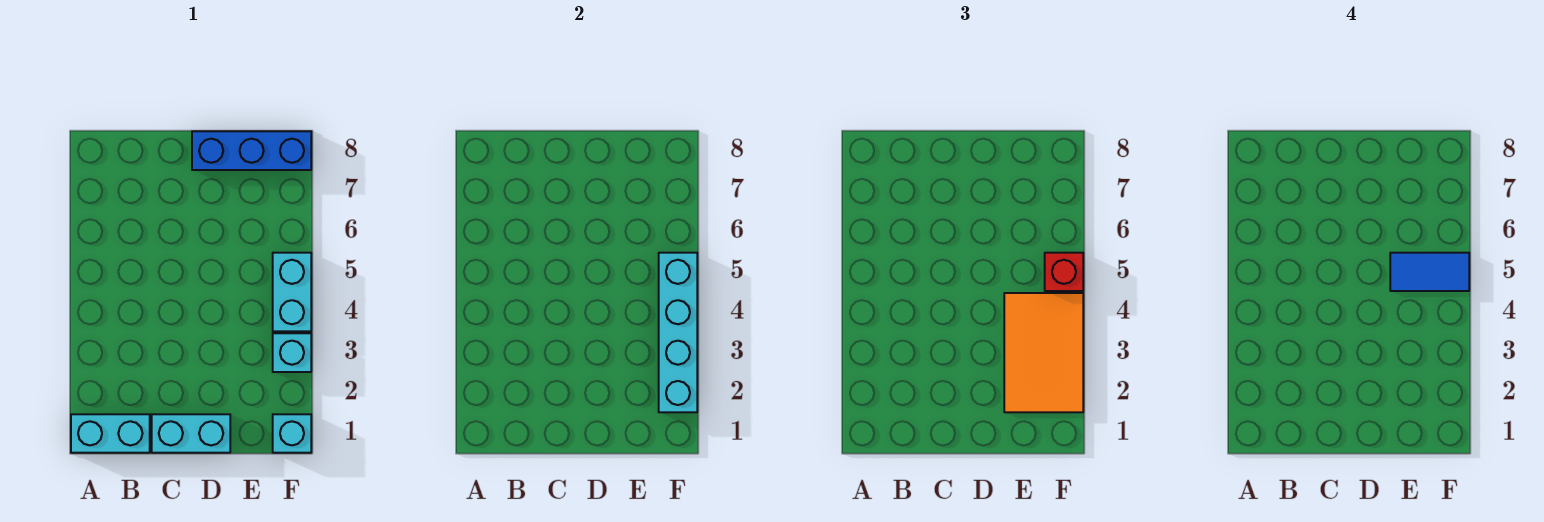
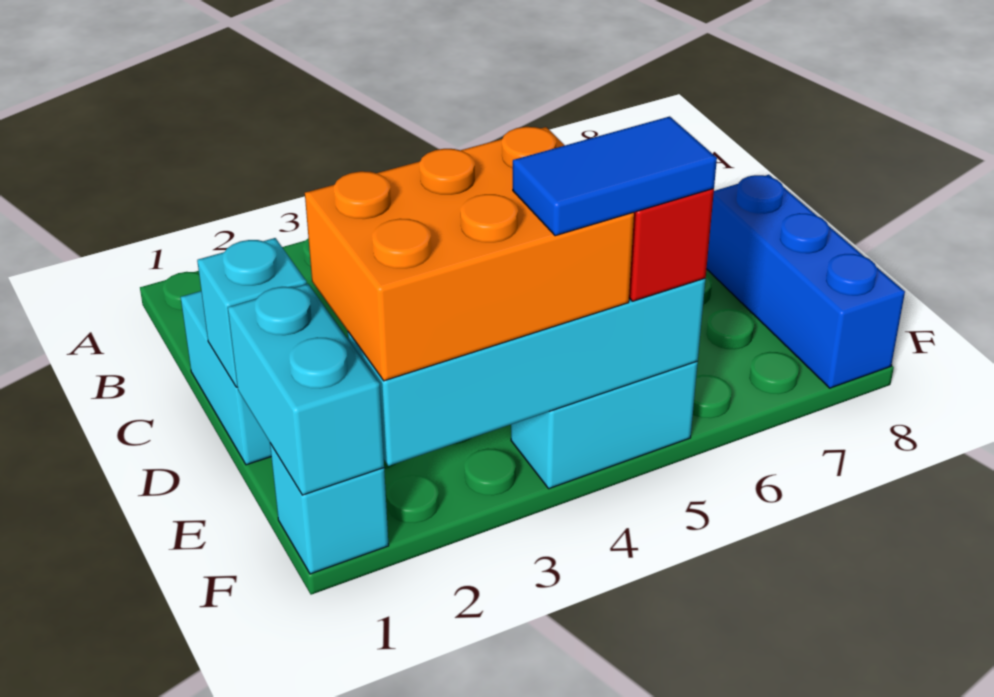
cyan brick A1:B1 level 1 -> cyan brick E1:F1 level 2
orange tile E2:F4 level 3 -> orange brick E2:F4 level 3
blue tile E5:F5 level 4 -> blue tile F4:F5 level 4
cyan brick F3 level 1 -> cyan brick D1 level 2

